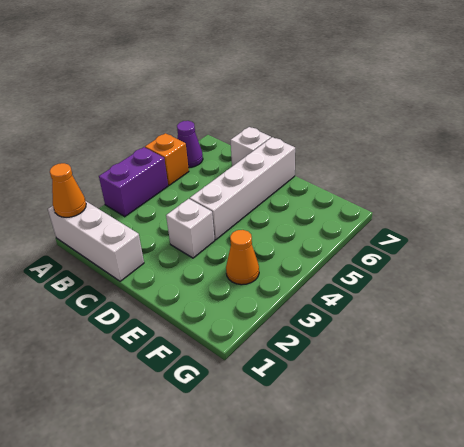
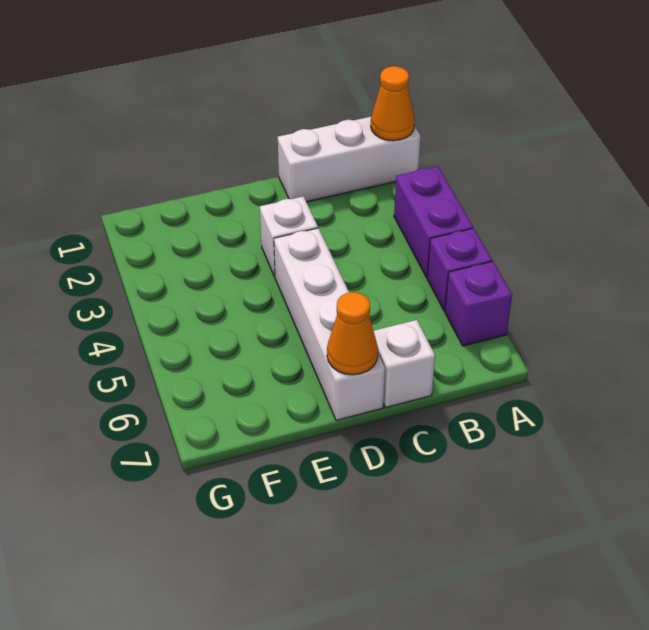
orange brick A5 level 1 -> purple brick A5 level 1
purple cone A6 level 1 -> purple brick A6 level 1
orange cone F3 level 1 -> orange cone D7 level 2

